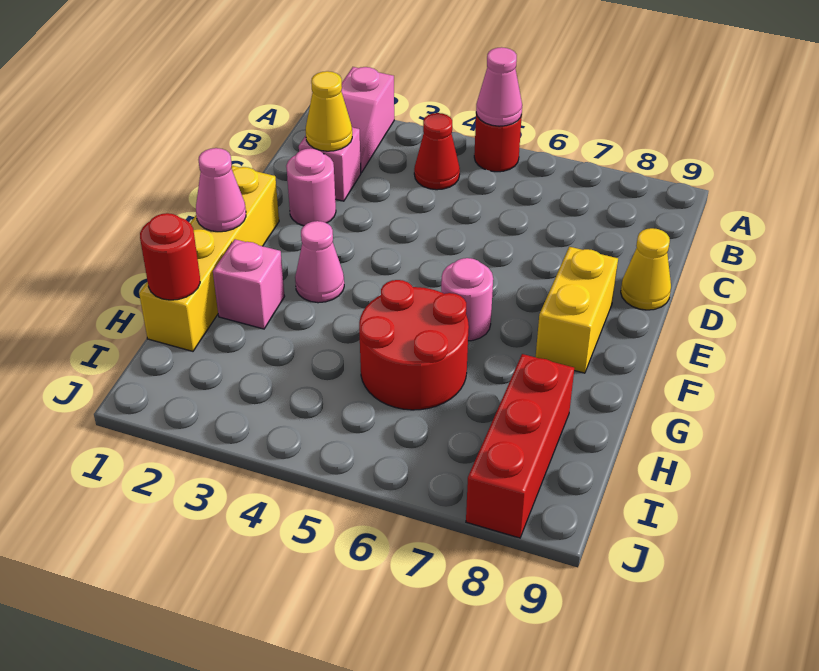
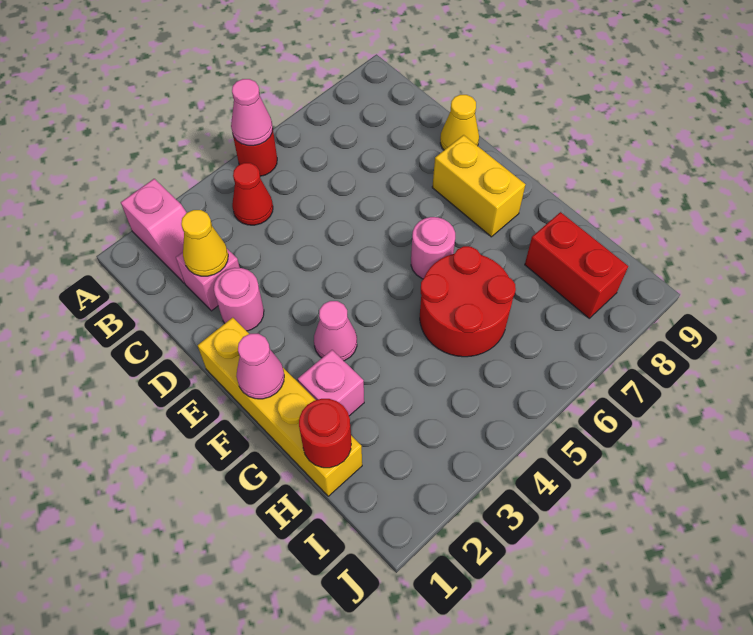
red brick H8:J8 level 1 -> red brick H8:I8 level 1

